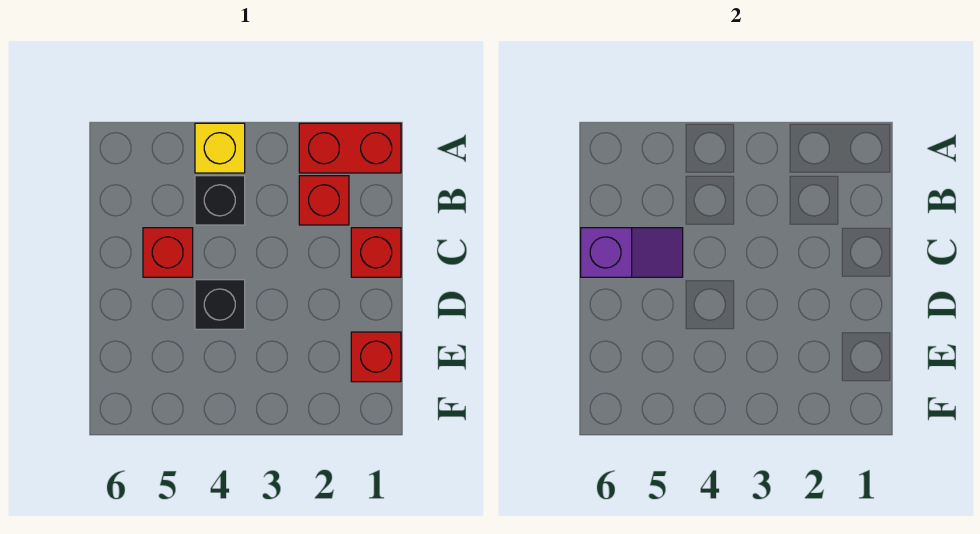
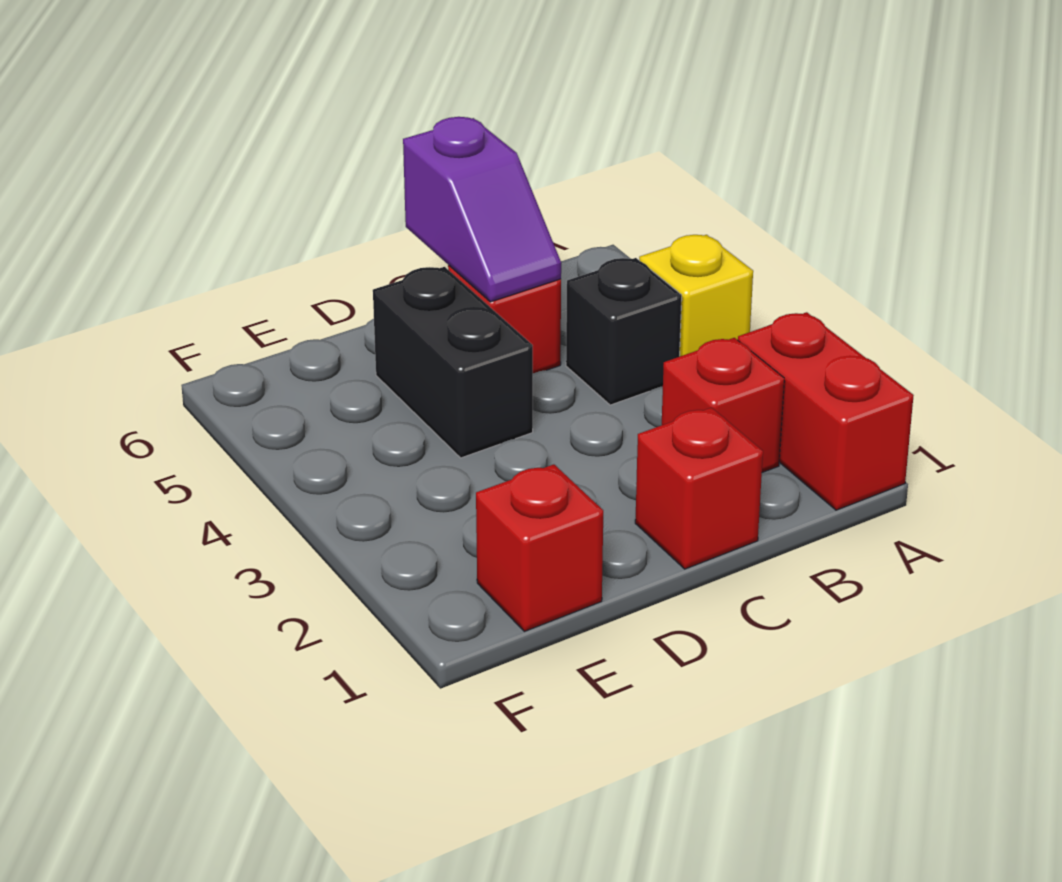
black brick D4 level 1 -> black brick D4:D5 level 1

